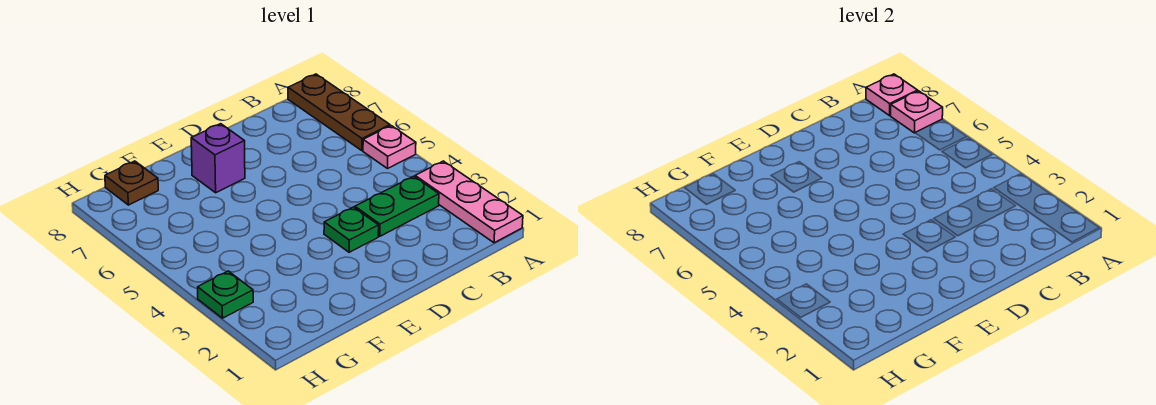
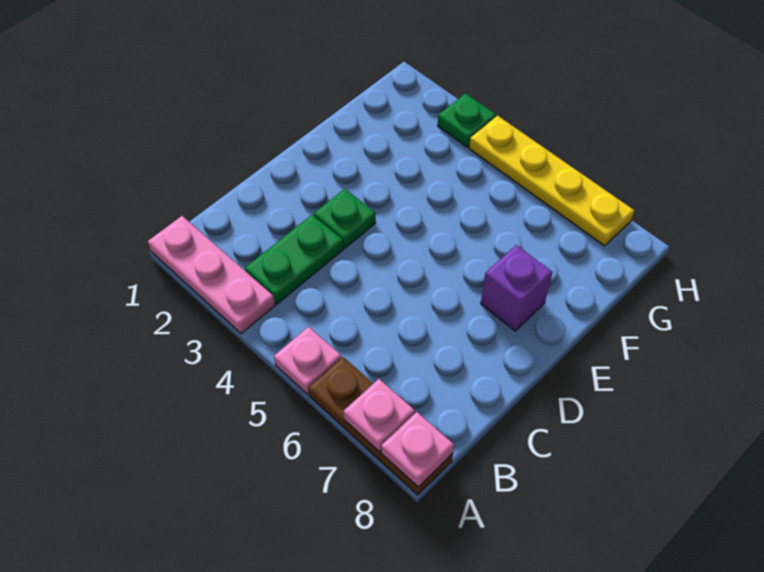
brown plate G8 level 1 -> none
none -> yellow plate H4:H7 level 1

